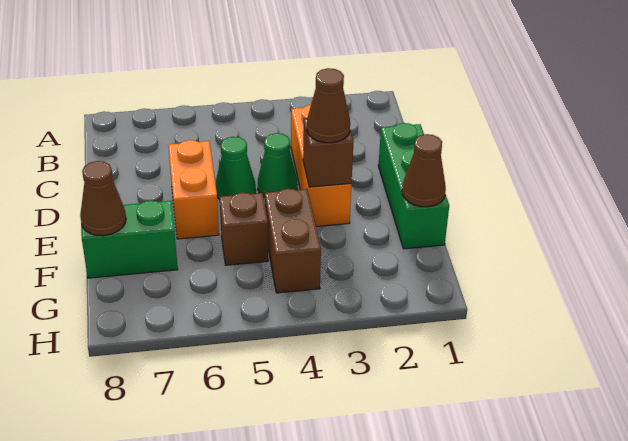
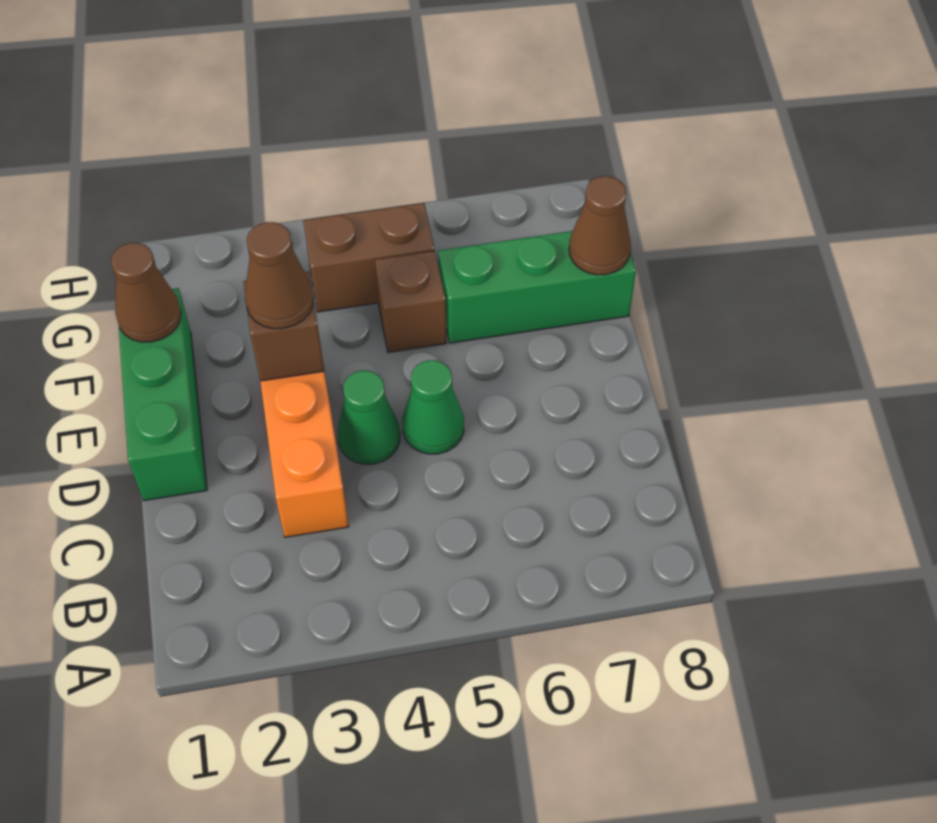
orange brick D6:E6 level 1 -> none
brown brick F4:G4 level 1 -> brown brick G4:G5 level 1
green brick F7:F8 level 1 -> green brick F6:F8 level 1

